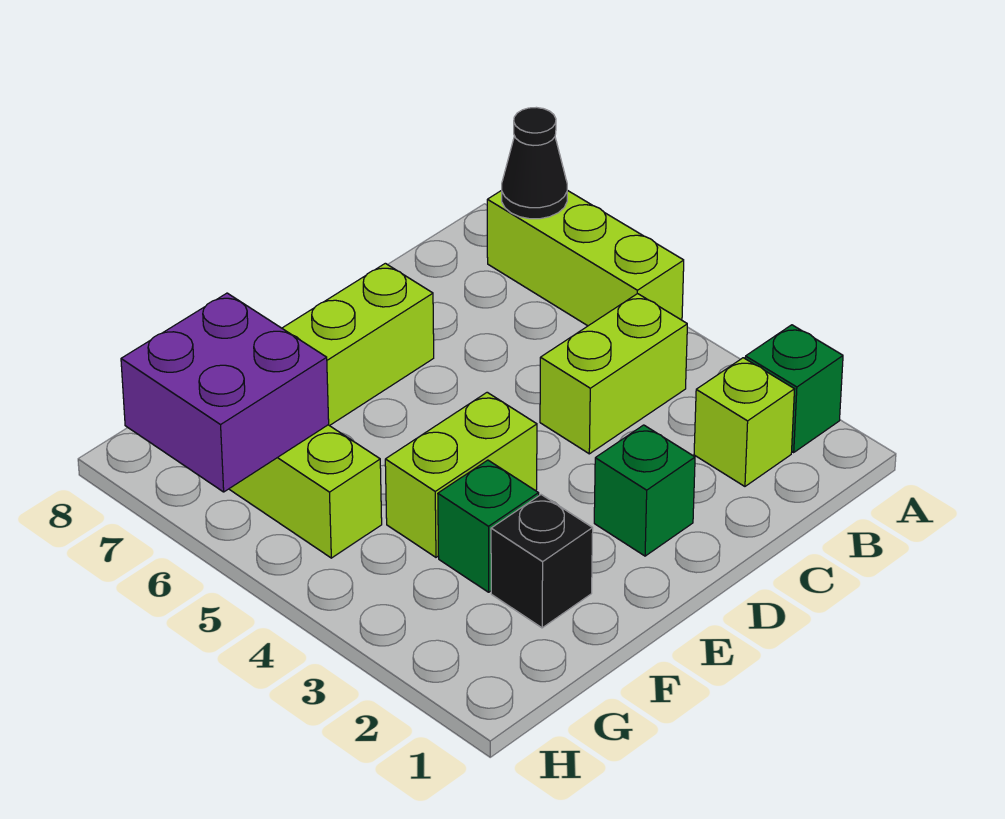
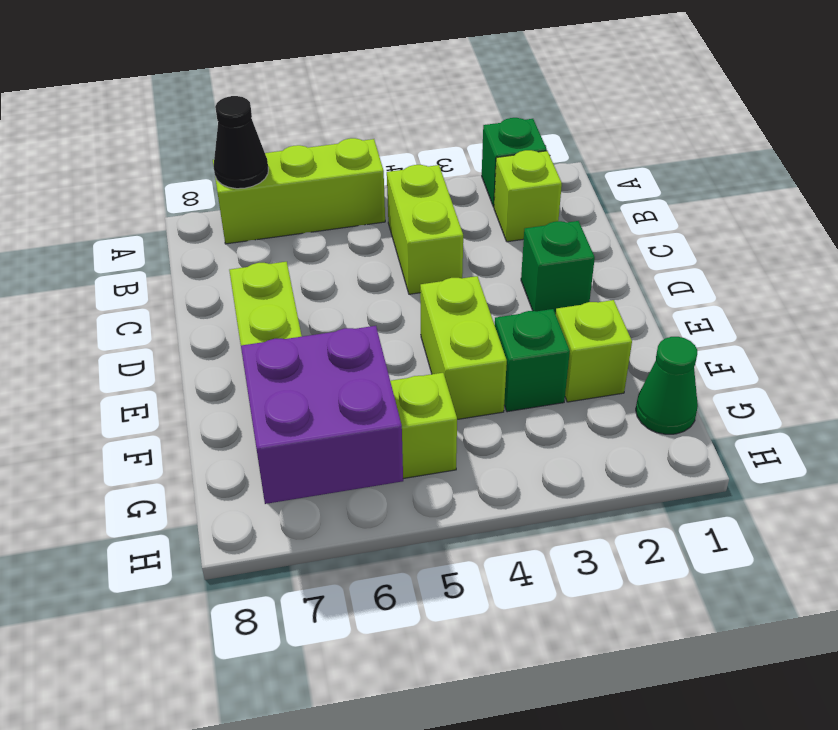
black brick F2 level 1 -> lime brick F2 level 1
none -> green cone G1 level 1

